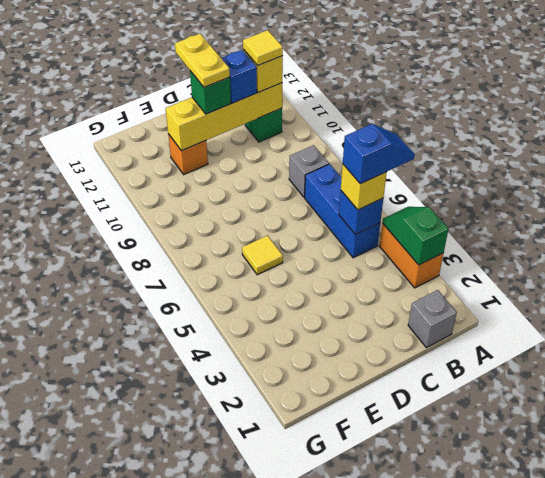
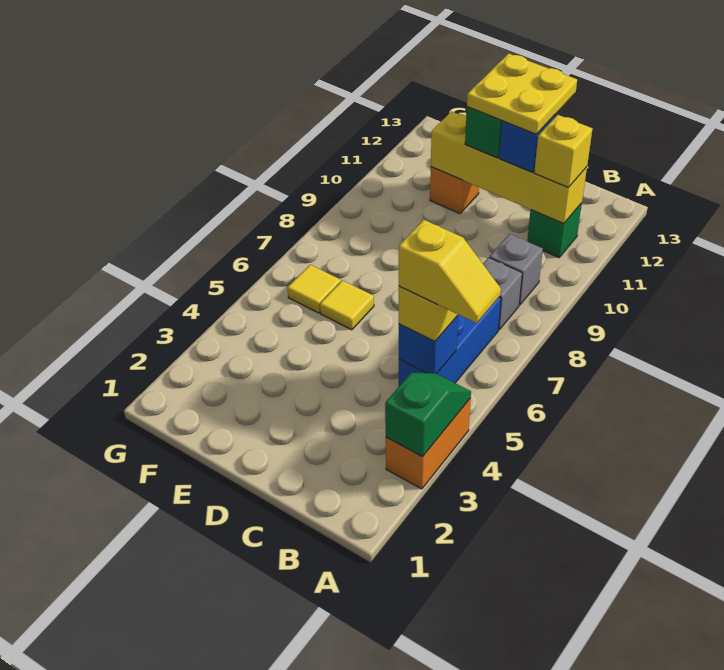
blue slope A5:B5 level 4 top B -> yellow slope A5:B5 level 4 top B
grey brick B1 level 1 -> grey brick B9 level 1
yellow tile B11 level 4 -> yellow tile F6 level 1
yellow plate D11:D12 level 4 -> yellow plate C11:D12 level 4

